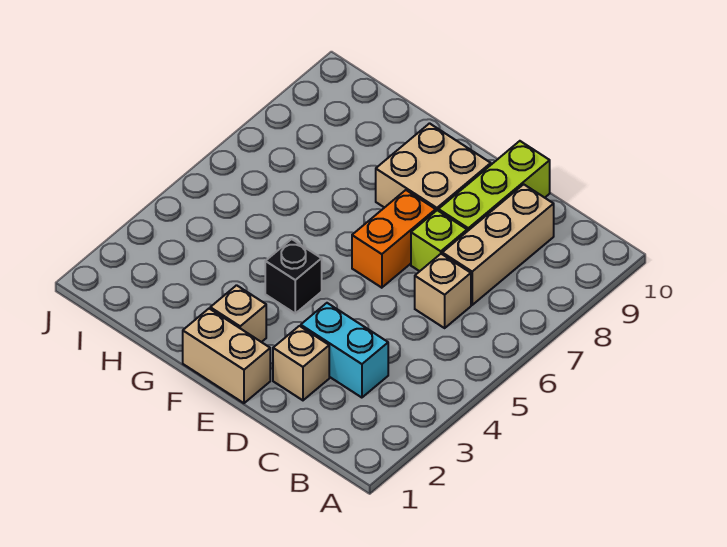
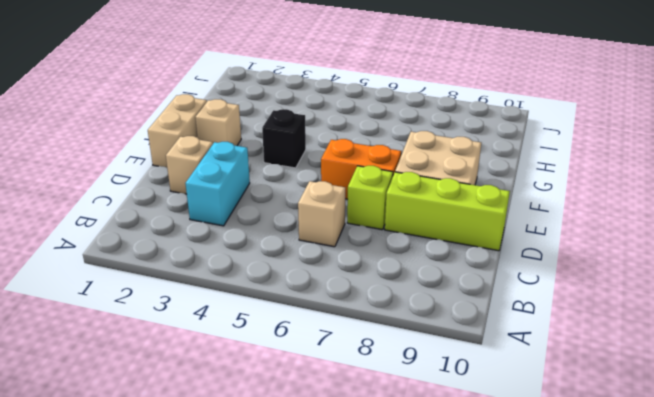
tan brick C7:C9 level 1 -> none

